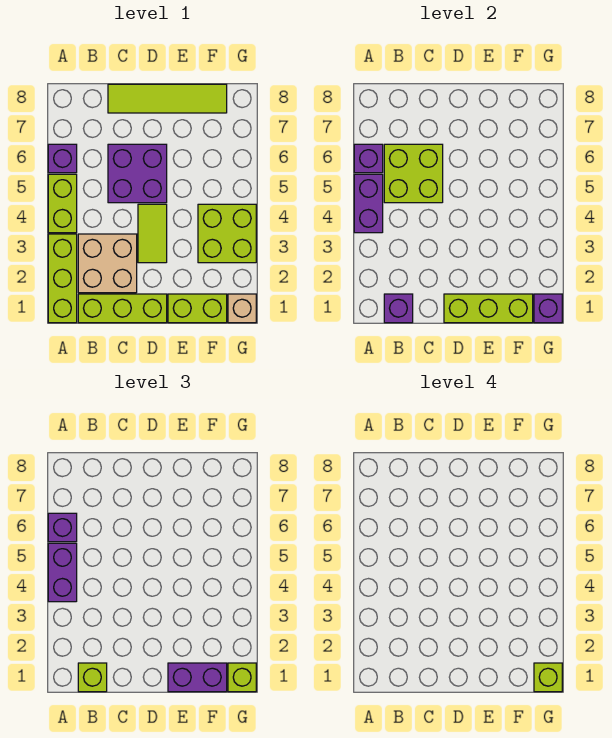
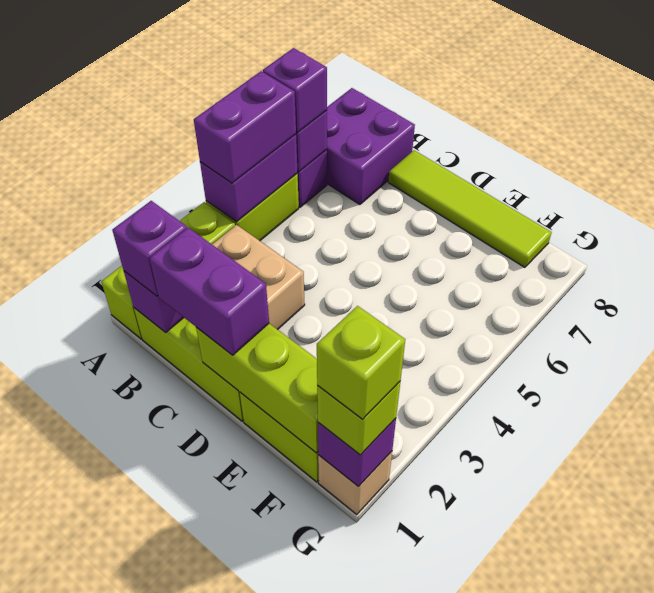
lime brick B1 level 3 -> purple brick B1 level 3
lime brick B5:C6 level 2 -> none
purple brick C5:D6 level 1 -> purple brick A7:B8 level 1
lime tile D3:D4 level 1 -> none
purple brick E1:F1 level 3 -> purple brick C1:D1 level 3
lime brick F3:G4 level 1 -> none

